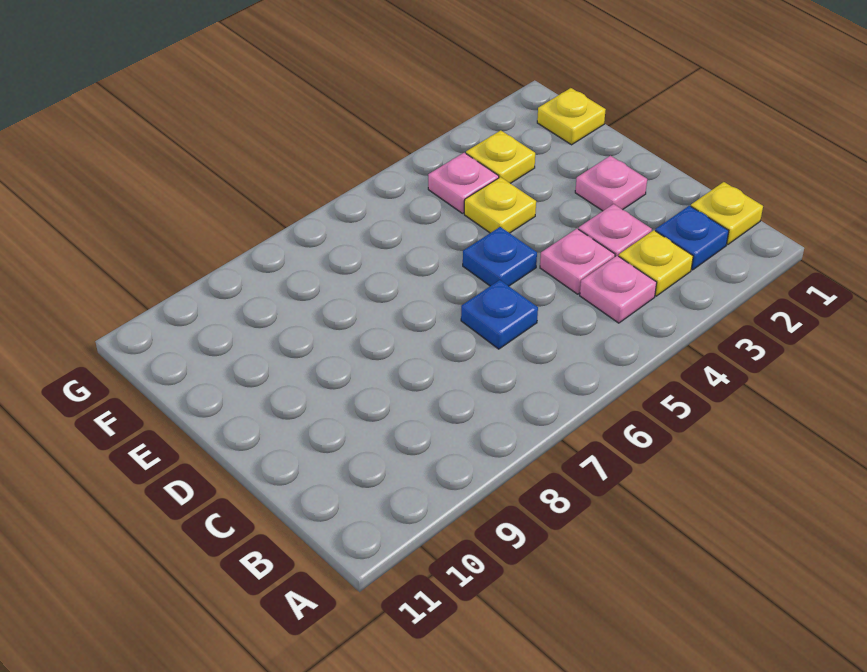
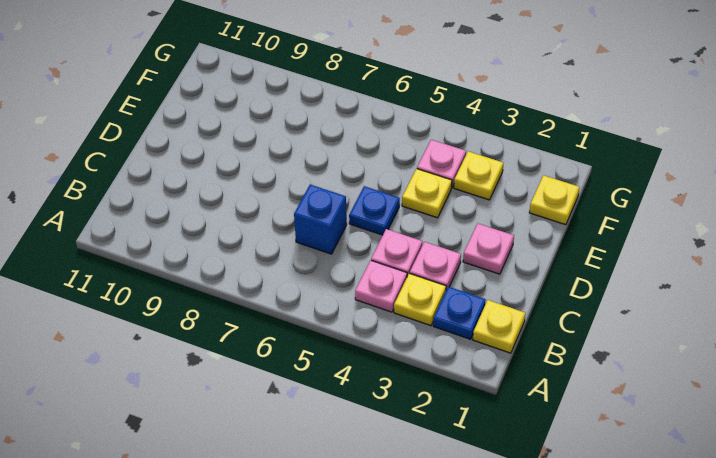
blue plate C6 level 1 -> blue brick C6 level 1

